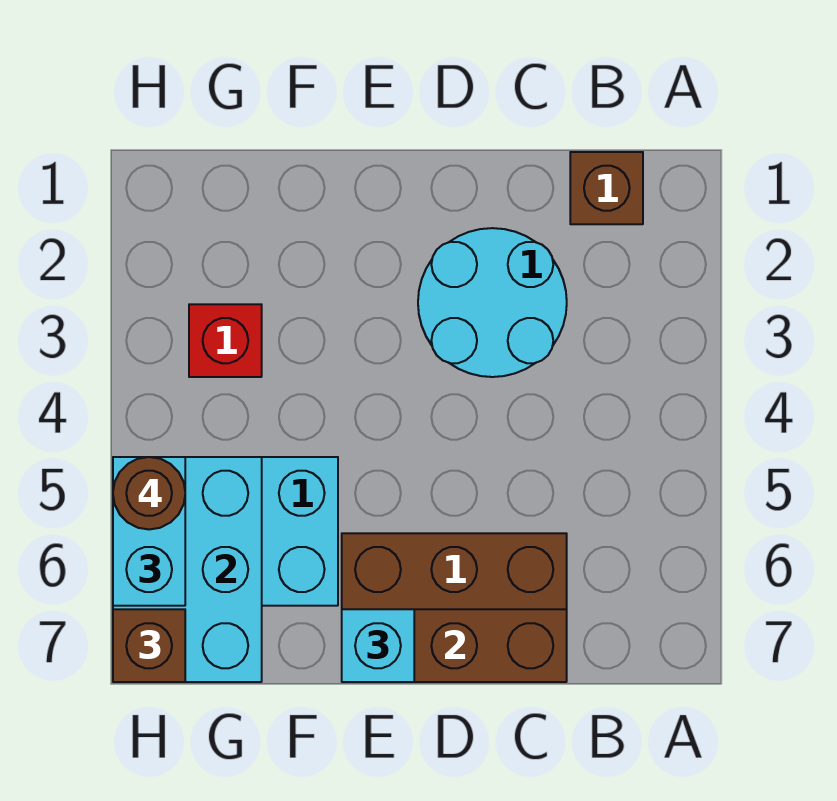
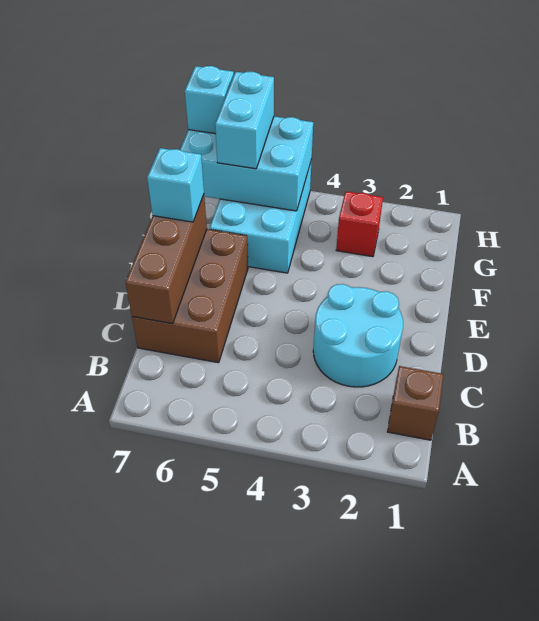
cyan brick H5:H6 level 3 -> cyan brick G6:H6 level 3
brown round brick H5 level 4 -> none
brown brick H7 level 3 -> cyan brick H7 level 3

